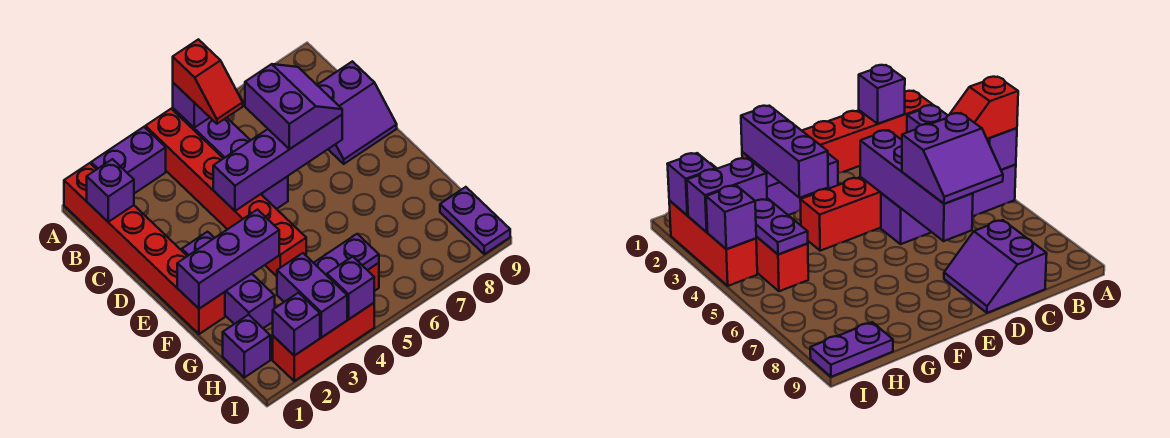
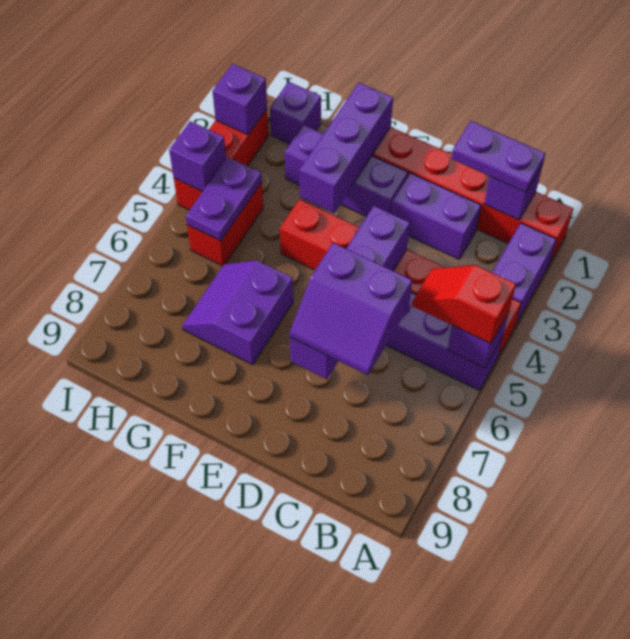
purple slope C8:D9 level 1 top C -> purple slope F6:G7 level 1 top F
purple brick H3:I3 level 2 -> purple brick C2:D2 level 1
purple plate H9:I9 level 1 -> purple plate B1:C1 level 3

